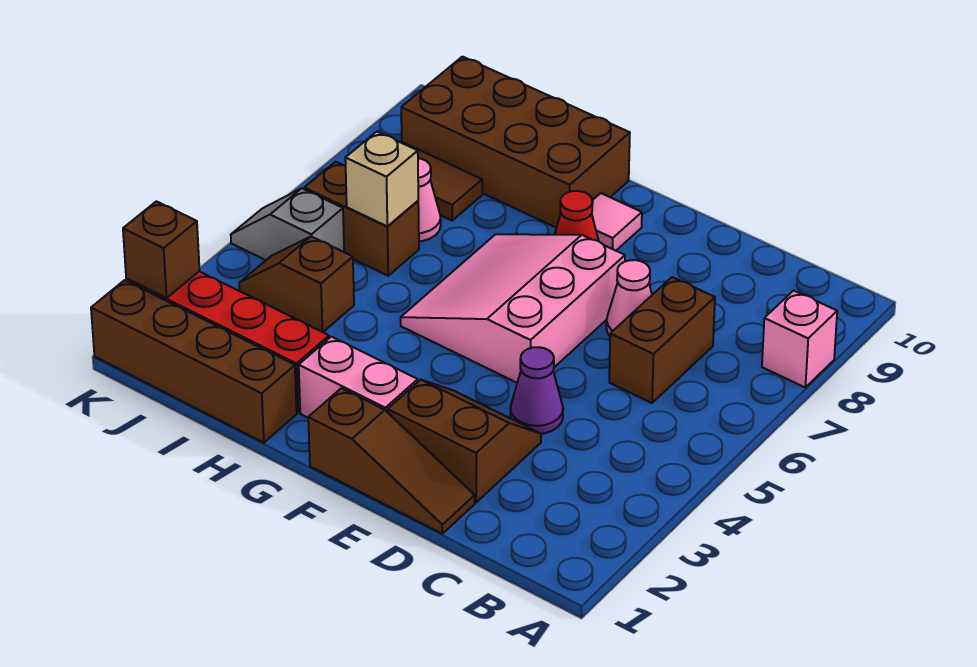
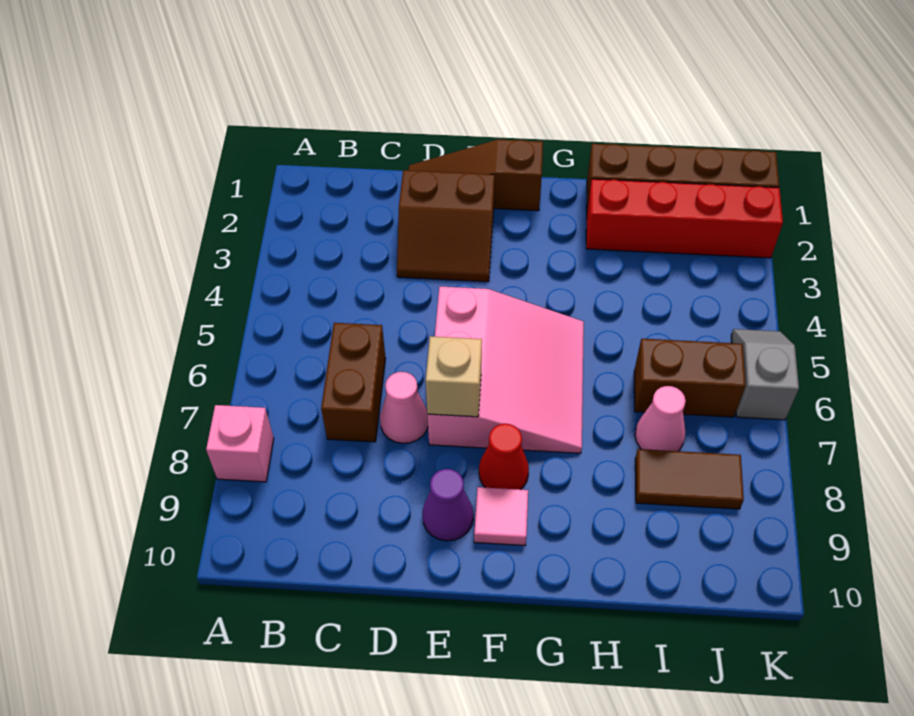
purple cone D4 level 1 -> purple cone E9 level 1
pink brick F2:G2 level 1 -> none
brown brick G9:J10 level 1 -> none
brown slope I4:J4 level 1 top I -> none
tan brick I6 level 2 -> tan brick E7 level 2
grey slope J5:K5 level 1 top J -> grey slope K5:K6 level 1 top 6
brown brick K2 level 2 -> none

